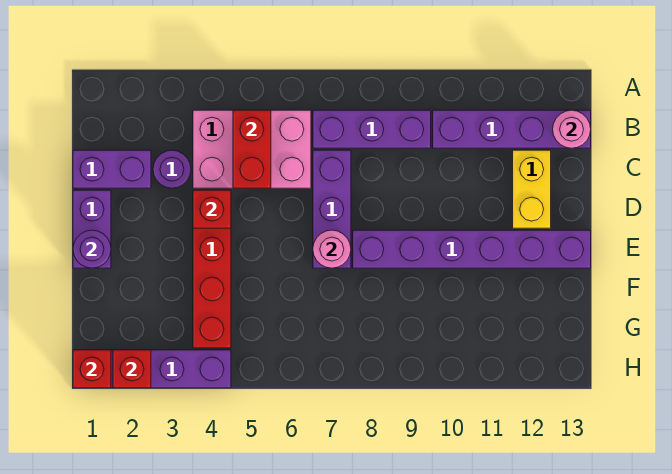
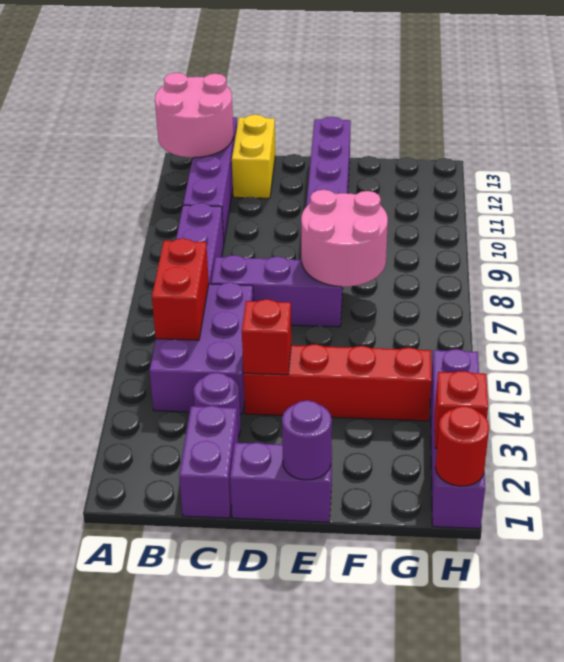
pink brick B4:C6 level 1 -> purple brick B4:C6 level 1
red brick B5:C5 level 2 -> red brick B5:B6 level 2
pink round brick B13 level 2 -> pink round brick A12:B13 level 2
yellow brick C12:D12 level 1 -> yellow brick C12:C13 level 1
pink round brick E7 level 2 -> pink round brick E7:F8 level 2
red brick H1 level 2 -> red round brick H1 level 2

